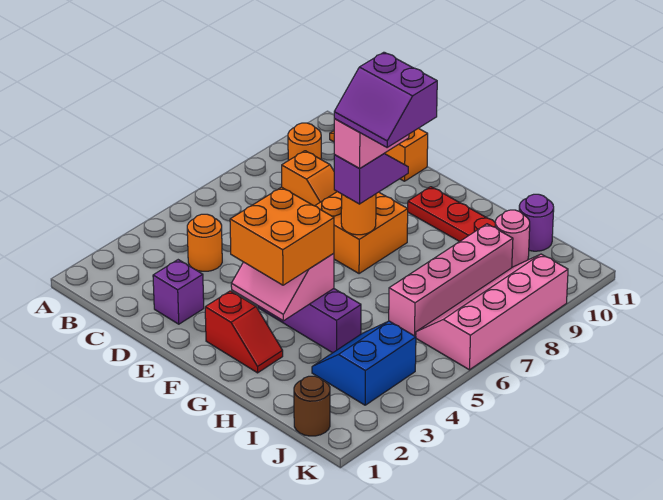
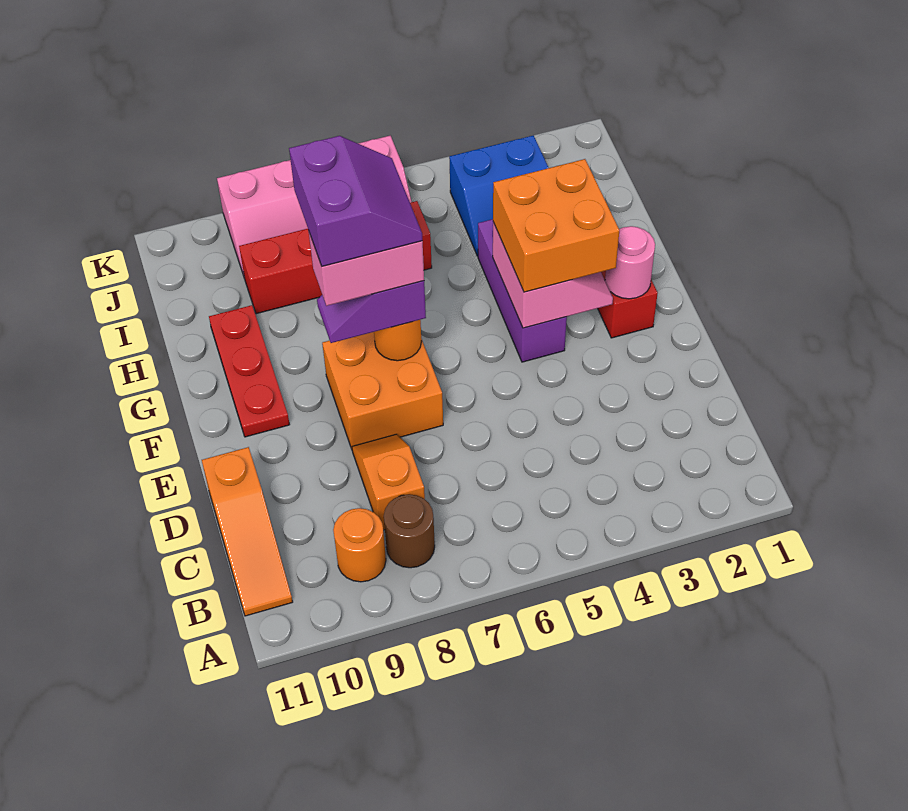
orange round brick C4 level 1 -> none
purple brick D2 level 1 -> none
pink brick I6:I9 level 1 -> red brick I6:I9 level 1
pink round brick I10 level 1 -> pink round brick F2 level 2
purple round brick I11 level 1 -> none
brown round brick J1 level 1 -> brown round brick B8 level 1

